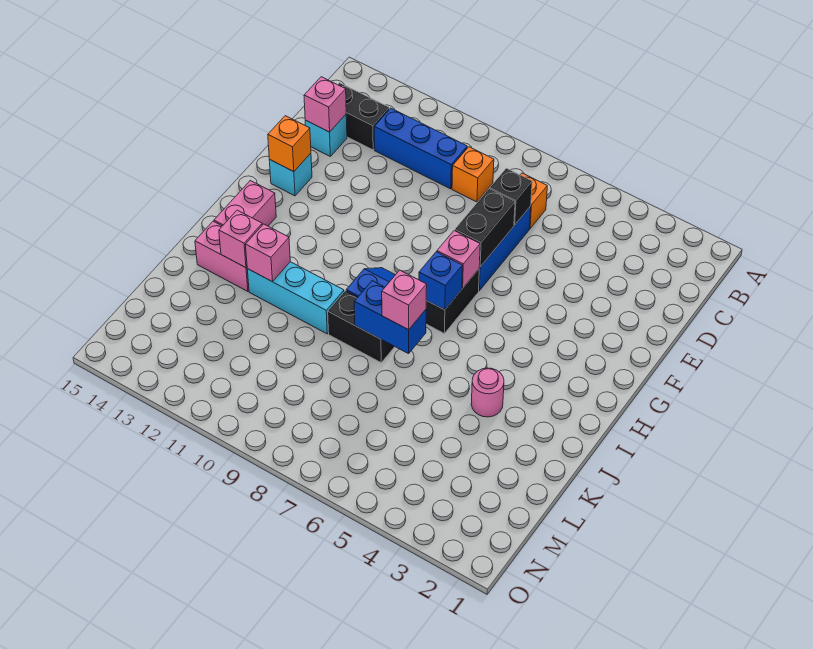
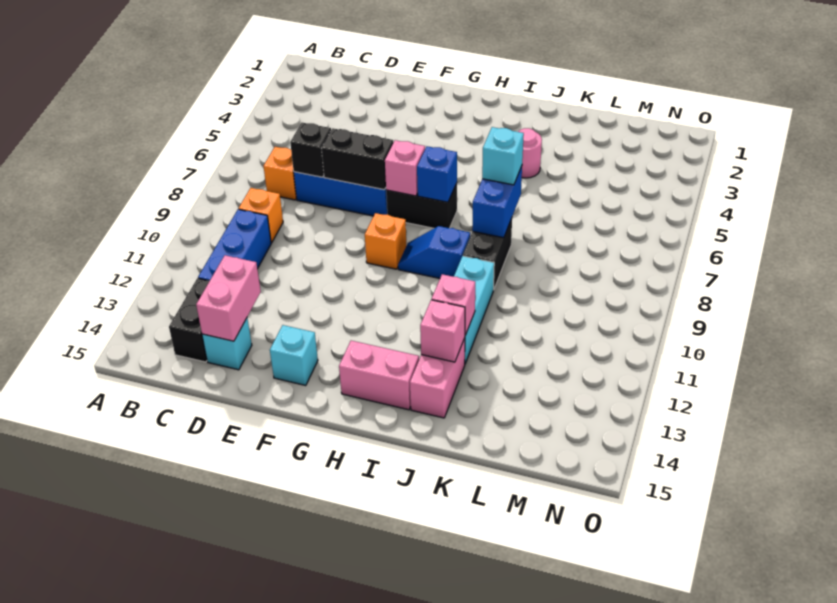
pink brick D14 level 2 -> pink brick D13:D14 level 2
orange brick F14 level 2 -> orange brick G9 level 1
pink brick J7 level 3 -> cyan brick J7 level 3

